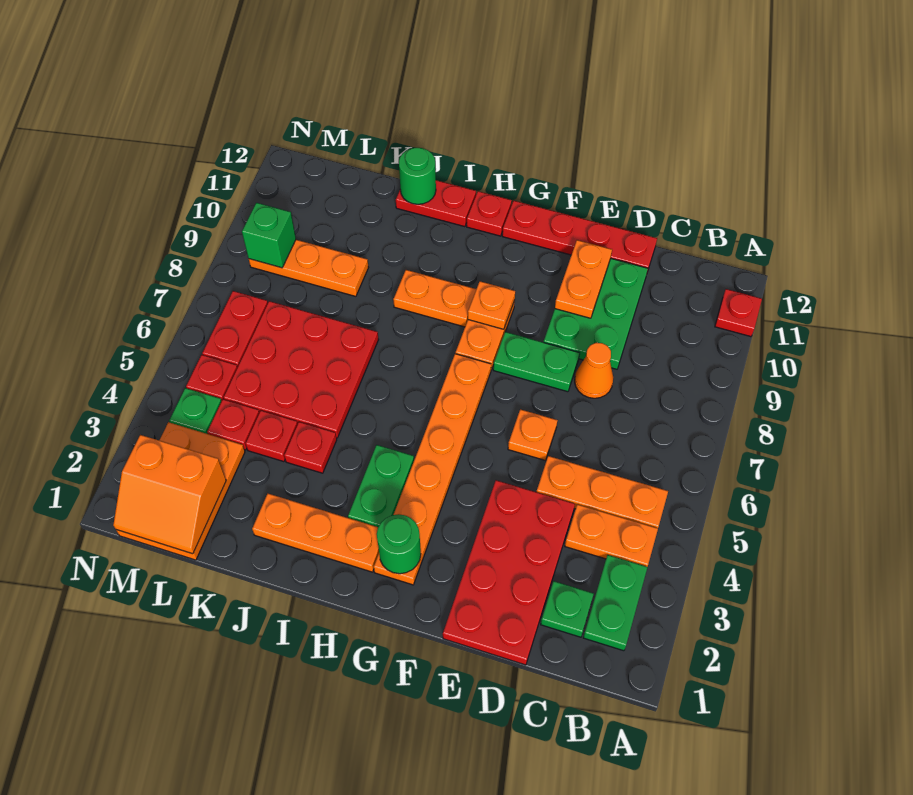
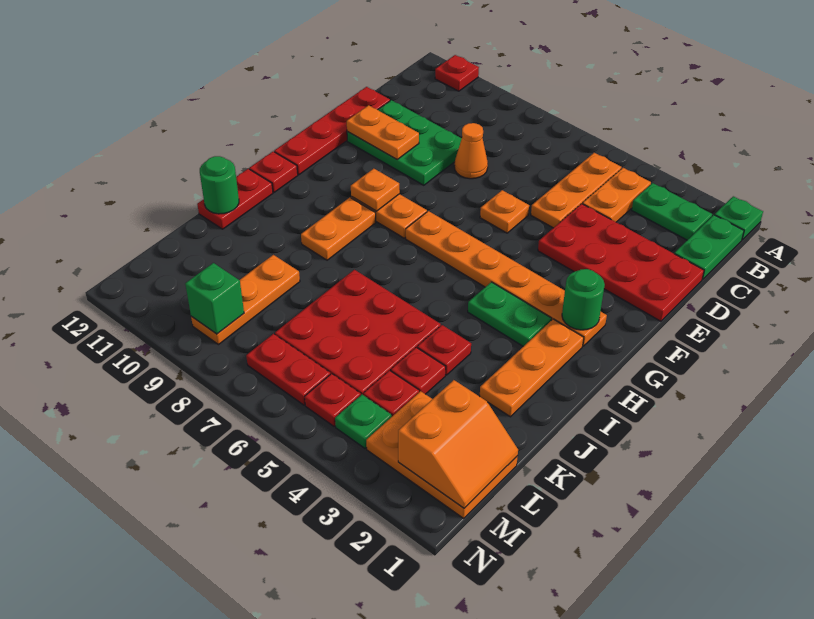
green plate C2 level 1 -> green plate A1 level 1
green plate E8:F8 level 1 -> green plate B1:C1 level 1

